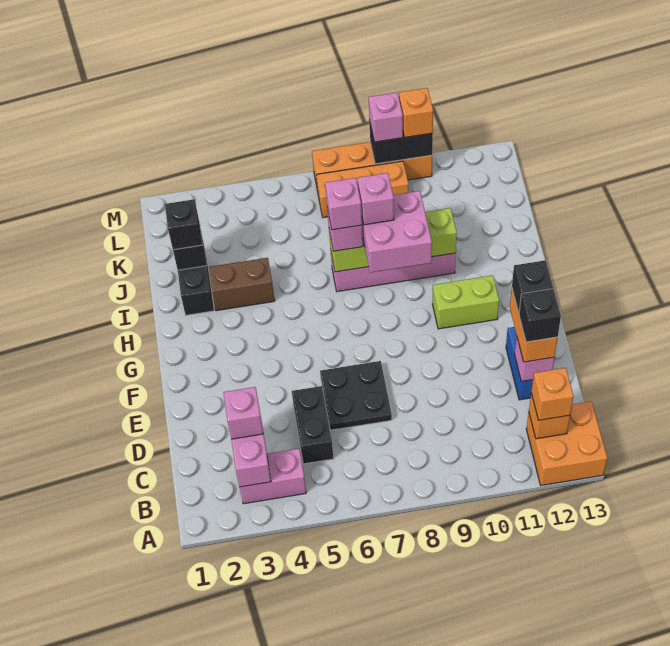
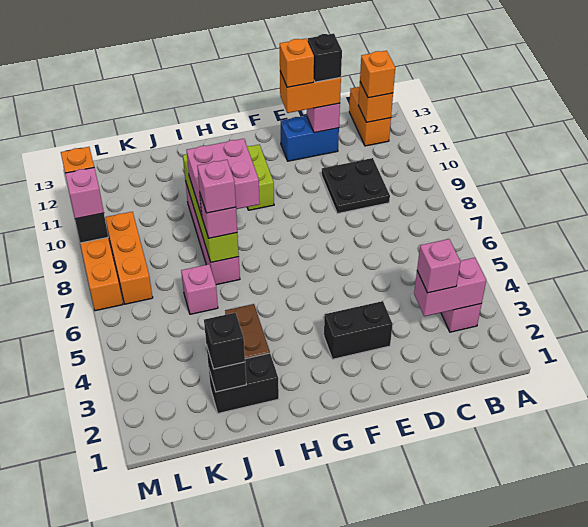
orange brick A12:B13 level 1 -> orange brick B12:B13 level 1
black brick C5:D5 level 1 -> black brick E3:F3 level 1
black plate D6:E7 level 1 -> black plate C9:D10 level 1
black brick E12 level 4 -> orange brick E12 level 4
pink brick I8 level 4 -> pink brick J6 level 1

